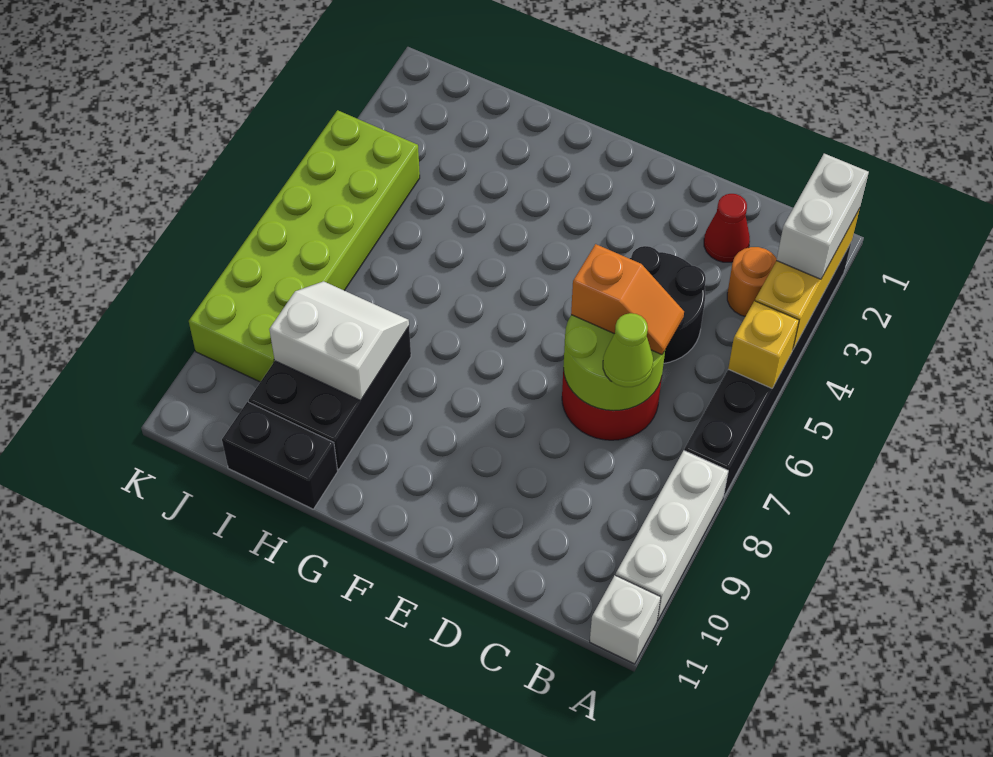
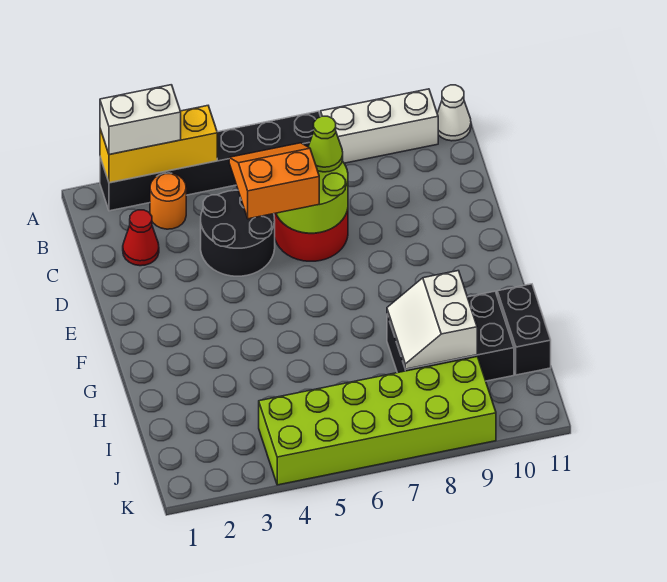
yellow brick A5 level 2 -> none
white brick A11 level 1 -> white cone A11 level 1
orange slope C6:D6 level 3 top D -> orange slope C5:D6 level 3 top D

